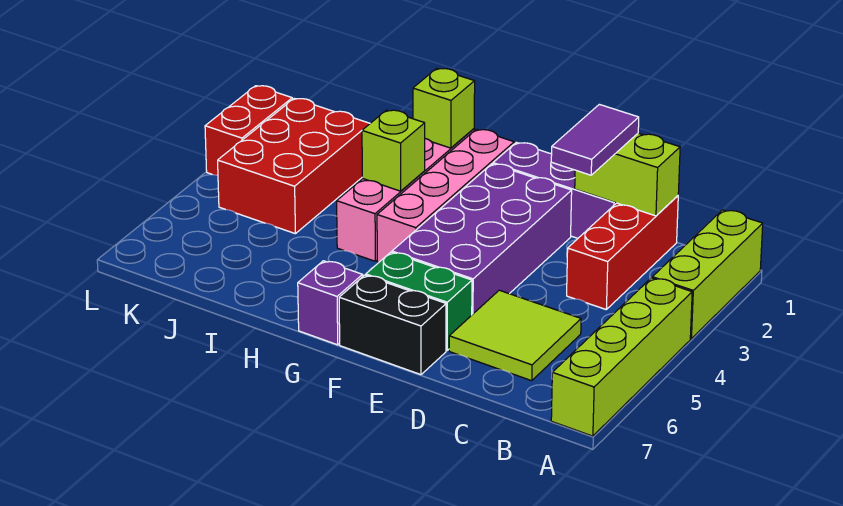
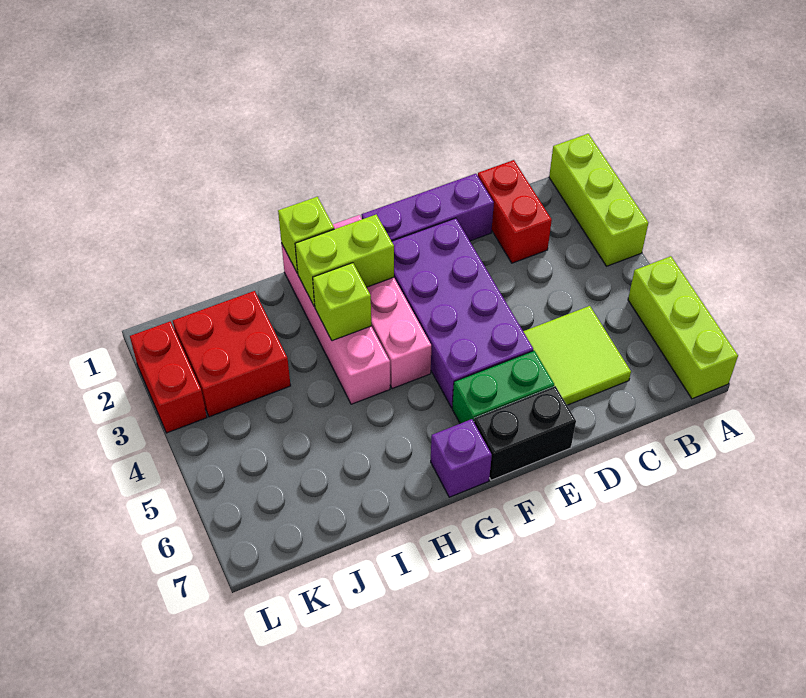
lime brick A4:A7 level 1 -> lime brick A5:A7 level 1
red brick C1:C3 level 1 -> red brick C1:C2 level 1
lime brick C1:D1 level 2 -> lime brick G2:H2 level 2
purple tile D1:D2 level 3 -> none
red brick J2:K4 level 1 -> red brick J2:K3 level 1

